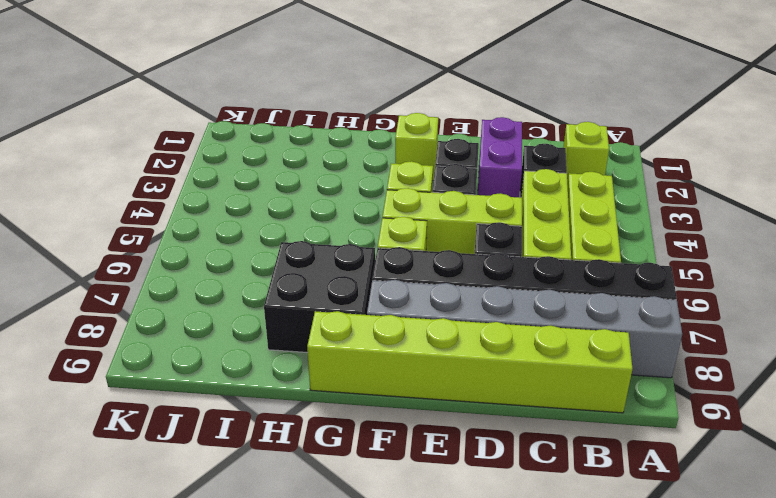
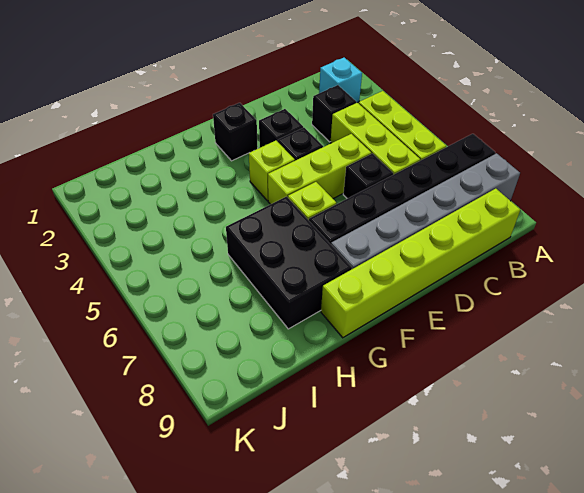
lime brick B2 level 1 -> cyan brick B2 level 1
purple brick D2:D3 level 1 -> none
lime brick F2 level 1 -> black brick F2 level 1
black brick G7:H8 level 1 -> black brick G6:H8 level 1

